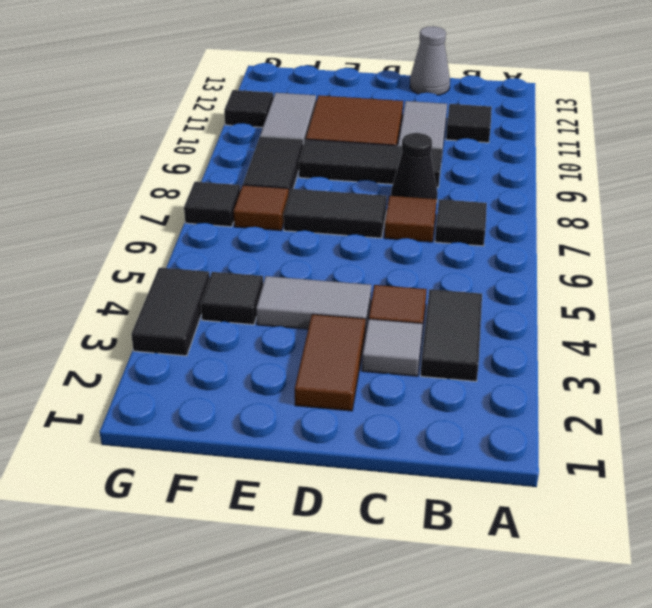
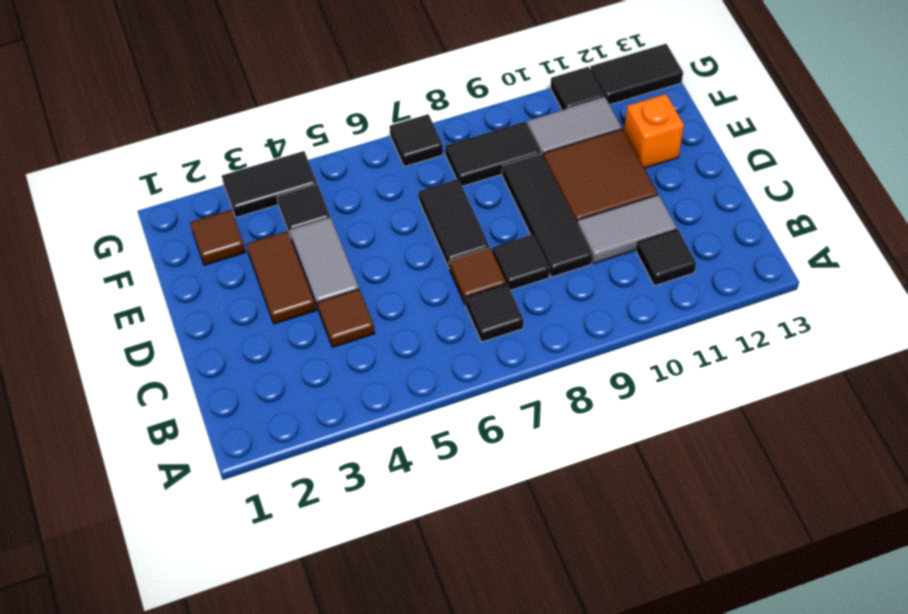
black tile B3:B4 level 1 -> black tile G12:G13 level 1
grey tile C3 level 1 -> none
black cone C8 level 1 -> black tile C8 level 1
grey cone C13 level 1 -> none
brown tile D2:D3 level 1 -> brown tile D3:E3 level 1
none -> orange brick E12 level 1
brown tile F7 level 1 -> brown tile F2 level 1

